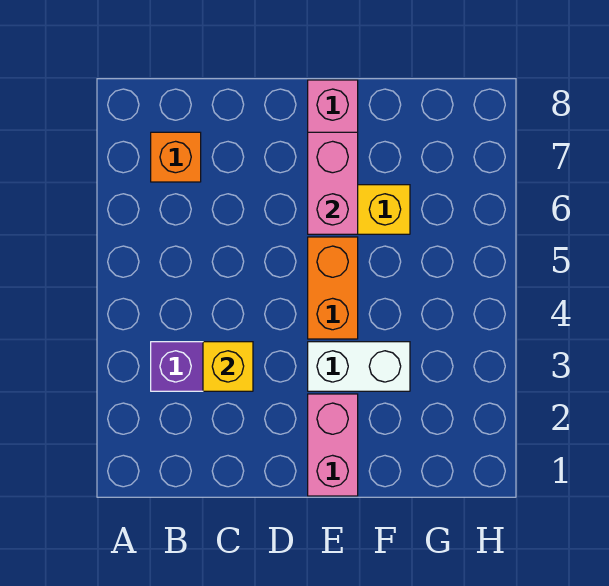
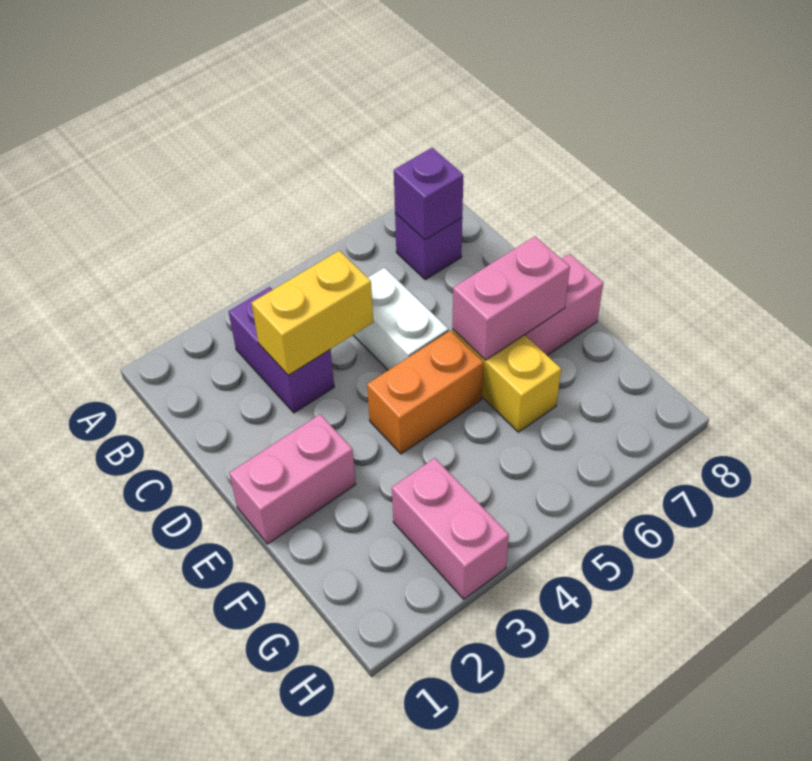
orange brick B7 level 1 -> purple brick B7 level 1
none -> purple brick B7 level 2
yellow brick C3 level 2 -> yellow brick C3:C4 level 2
white brick E3:F3 level 1 -> white brick C5:D5 level 1
none -> pink brick G3:H3 level 1

